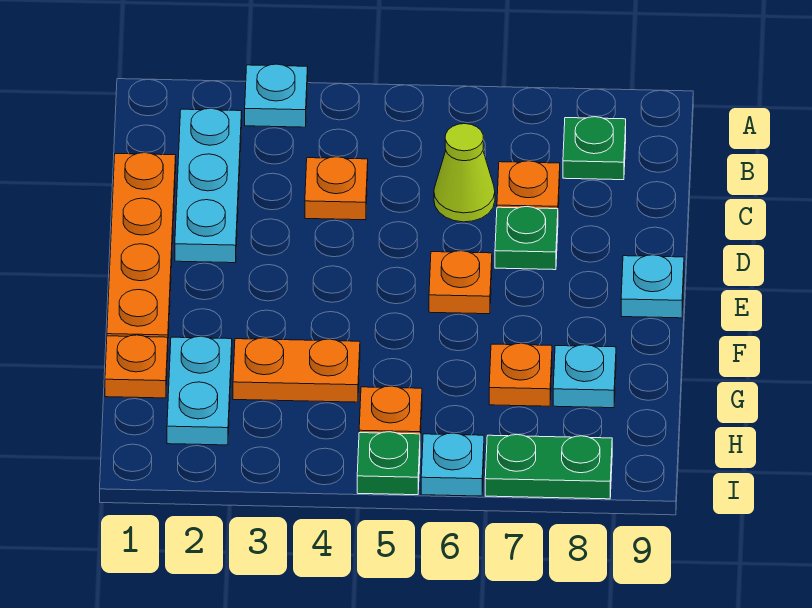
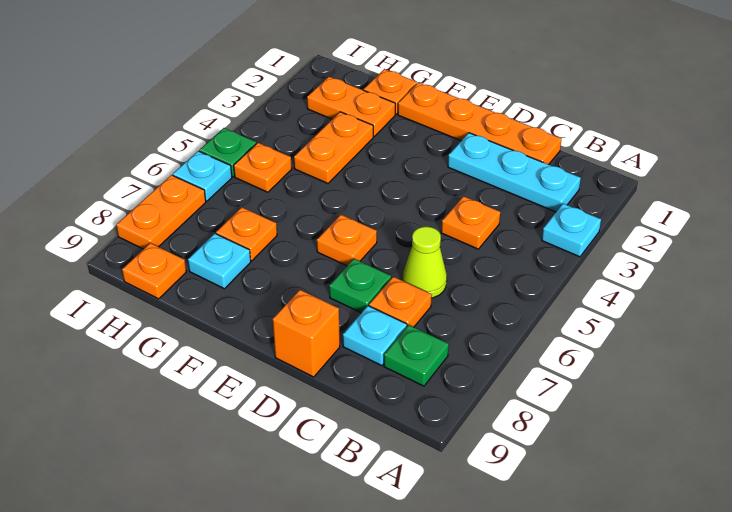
none -> orange brick D9 level 1
cyan plate E9 level 1 -> cyan plate C8 level 1
cyan plate G2:H2 level 1 -> orange plate G2:H2 level 1
none -> orange plate H9 level 1
green plate I7:I8 level 1 -> orange plate I7:I8 level 1

